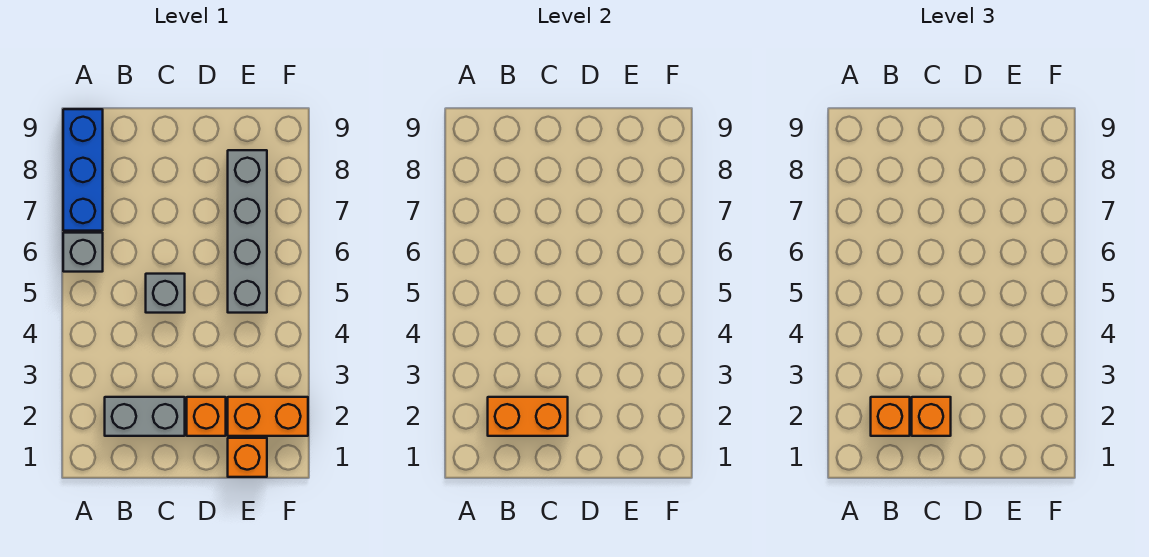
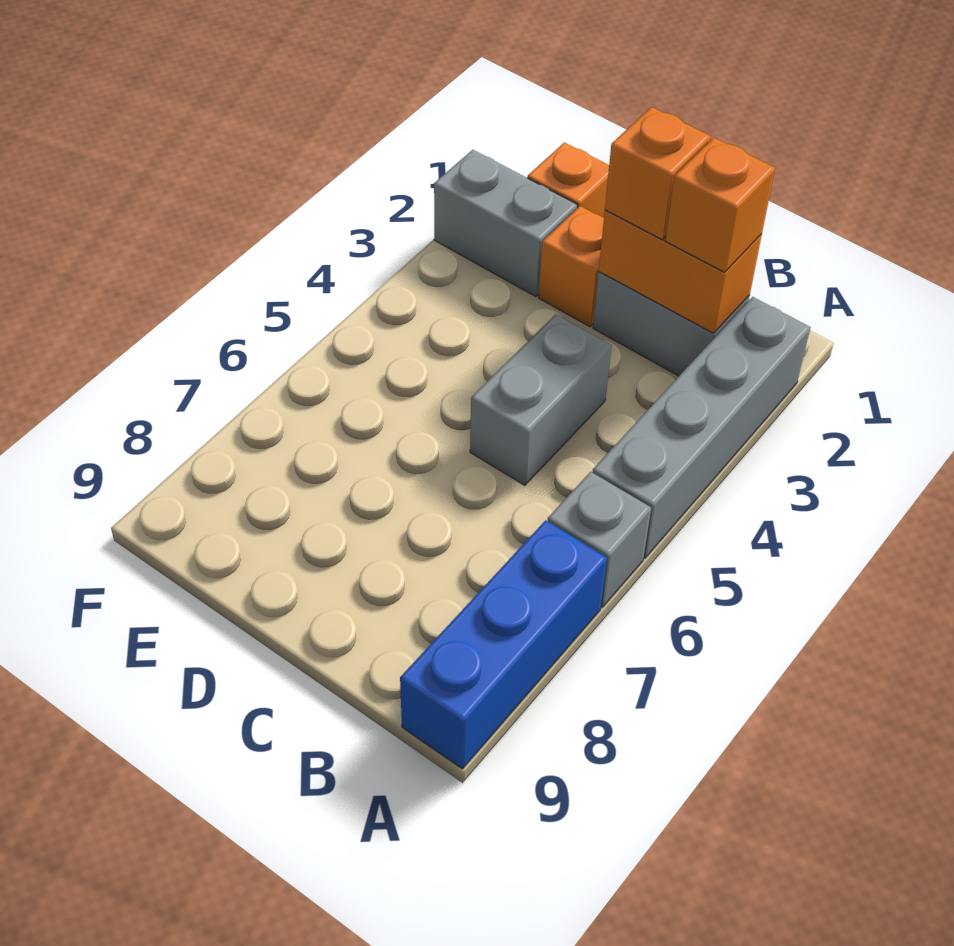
grey brick C5 level 1 -> grey brick C4:C5 level 1
orange brick E2:F2 level 1 -> grey brick E2:F2 level 1
grey brick E5:E8 level 1 -> grey brick A2:A5 level 1

